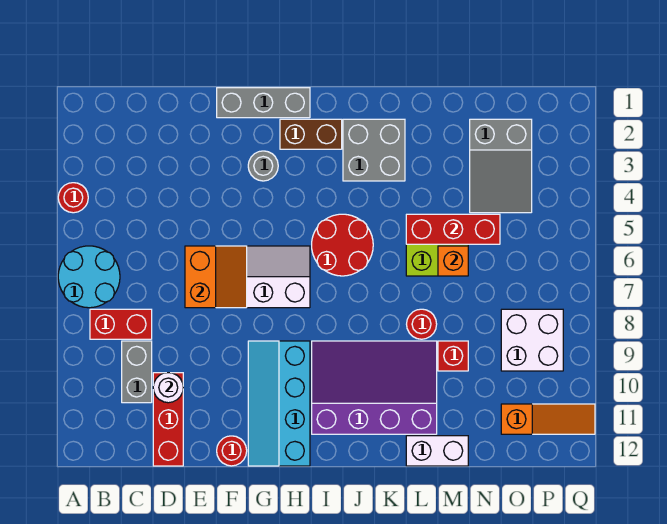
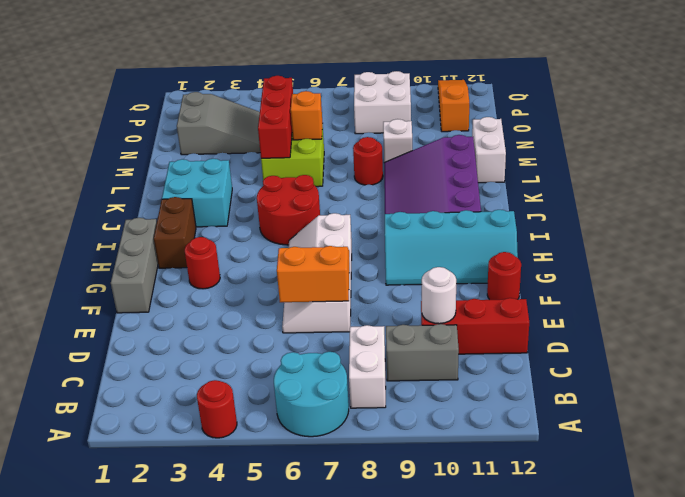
red brick B8:C8 level 1 -> white brick B8:C8 level 1
grey round brick G3 level 1 -> red round brick G3 level 1
grey brick J2:K3 level 1 -> cyan brick J2:K3 level 1
red brick M9 level 1 -> white brick M9 level 1

